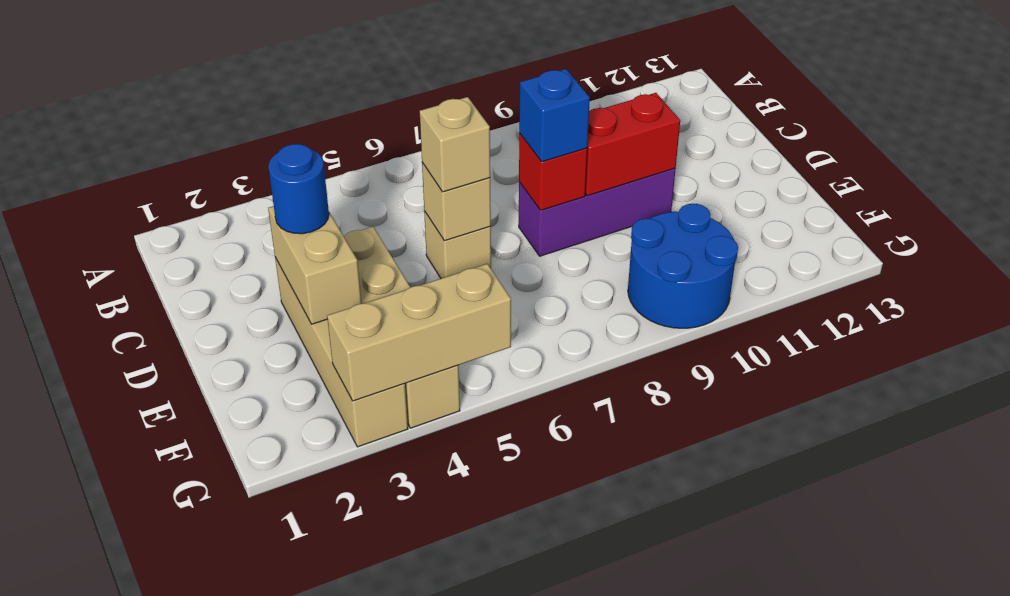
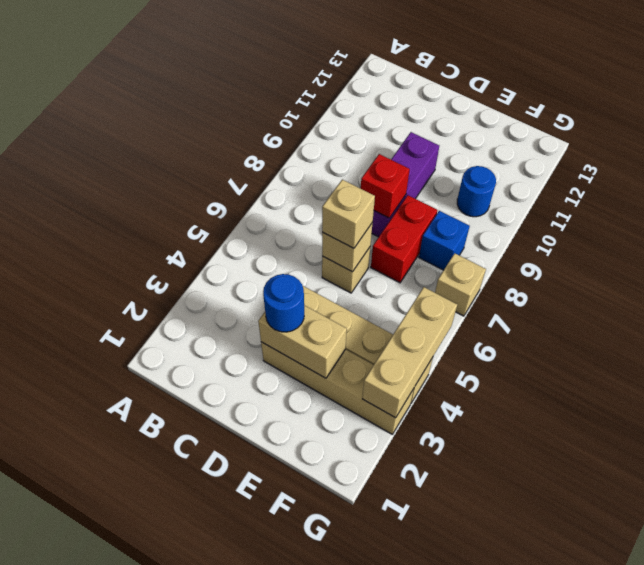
blue brick D8 level 3 -> blue brick F8 level 1
red brick D9:D10 level 2 -> red brick E7:E8 level 1
blue round brick F9:G10 level 1 -> blue round brick F10 level 1
none -> tan brick G7 level 1

